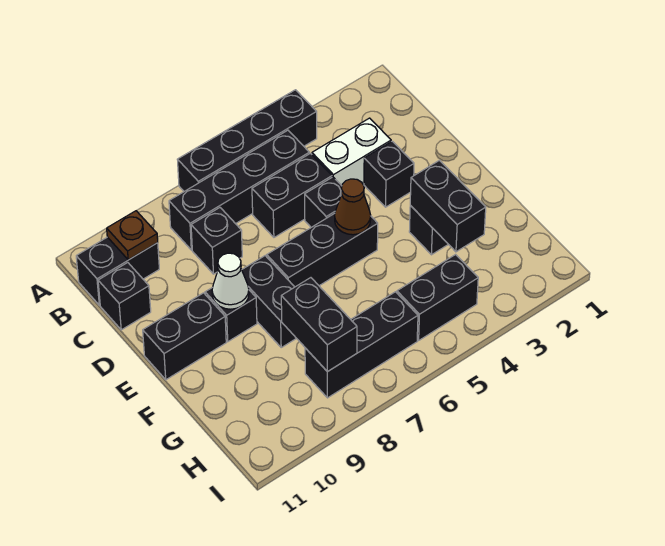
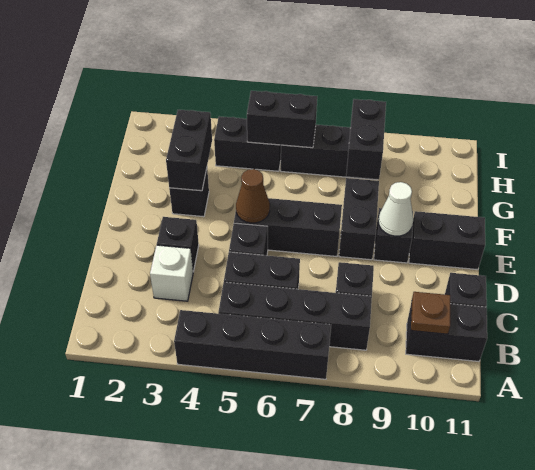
white brick C3:C4 level 1 -> white brick C3 level 1
none -> black brick H5:H6 level 2

